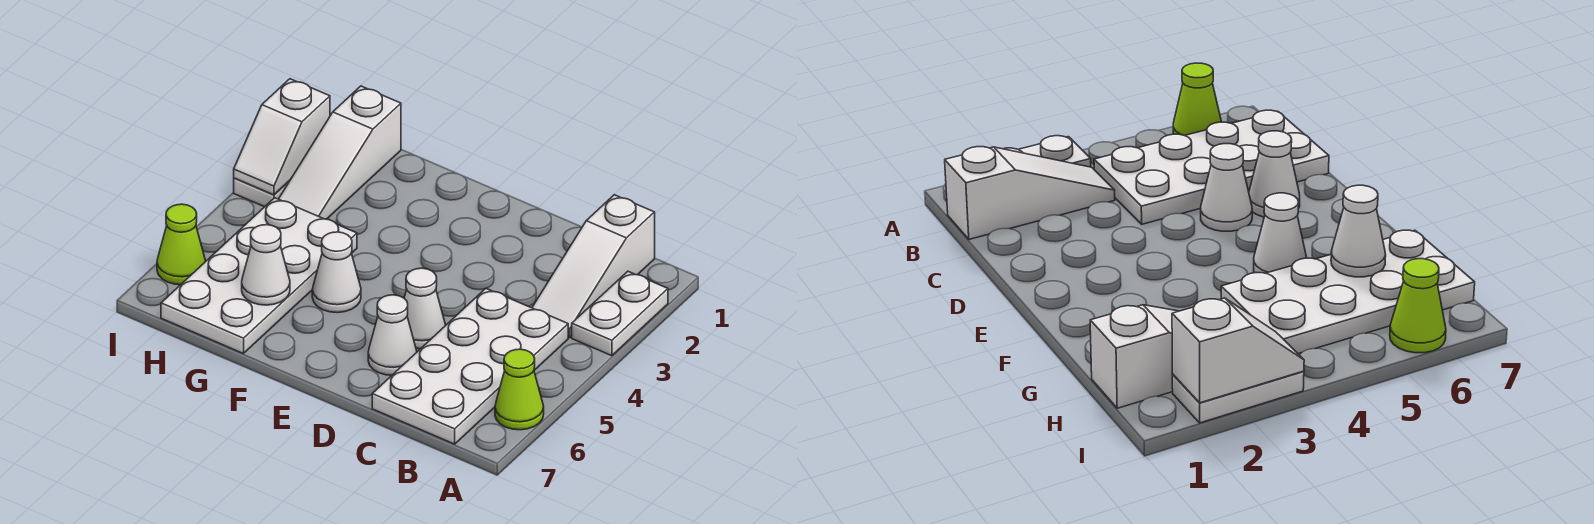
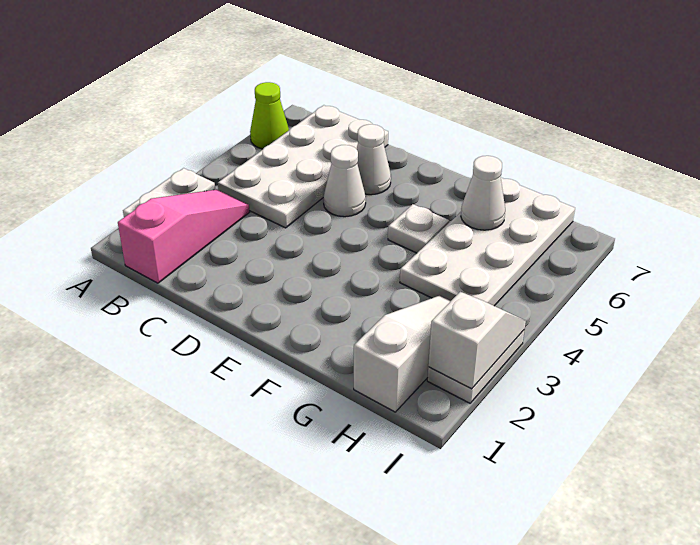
white slope B1:B3 level 1 top 1 -> pink slope B1:B3 level 1 top 1
white cone F5 level 1 -> white plate F5 level 1
lime cone I6 level 1 -> none

